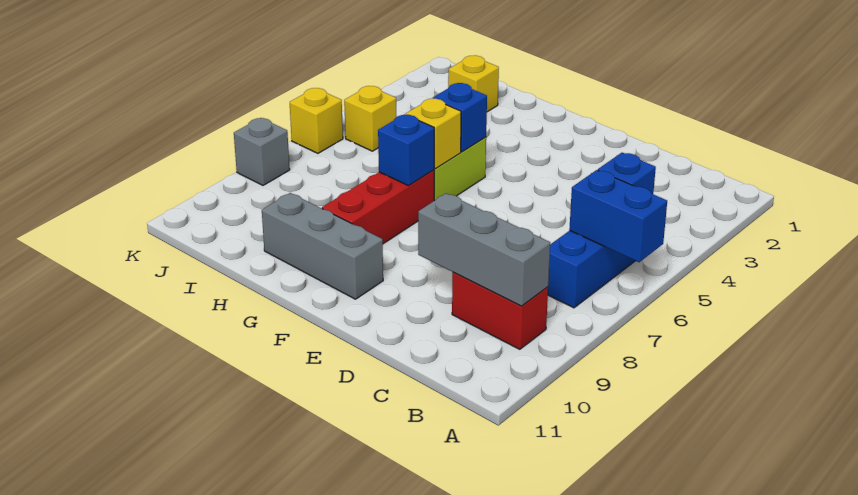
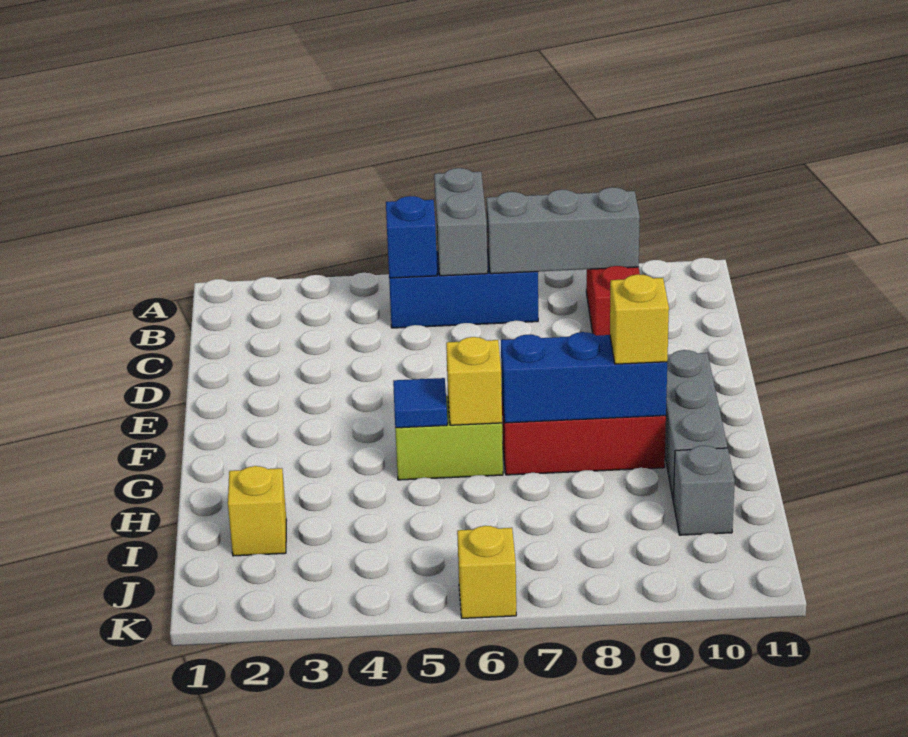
blue brick A6:B6 level 2 -> grey brick A6:B6 level 2
grey brick B9:D9 level 2 -> grey brick B7:B9 level 2
blue brick G5 level 2 -> blue tile G5 level 2
blue brick G7 level 2 -> blue brick G7:G9 level 2
yellow brick J5 level 1 -> yellow brick G9 level 3
grey brick K8 level 1 -> grey brick I10 level 1

